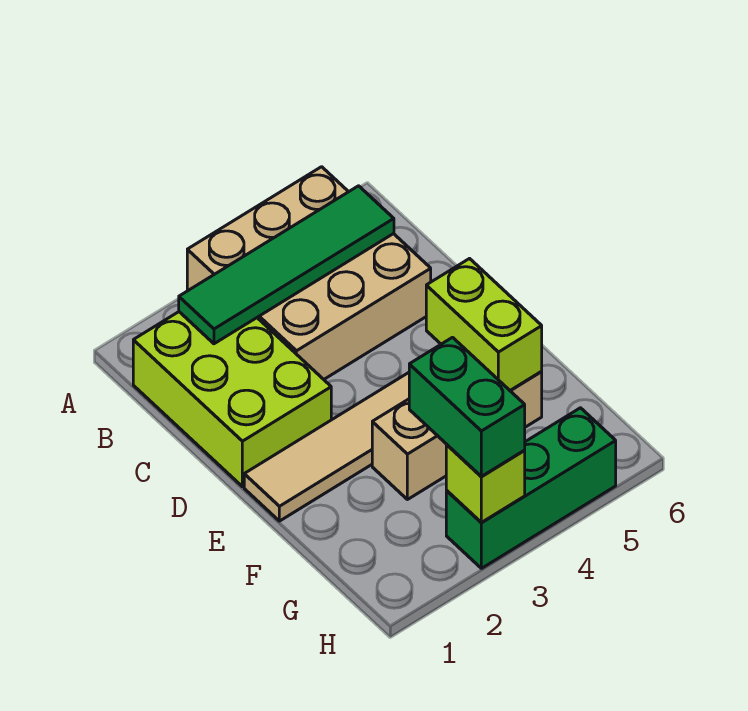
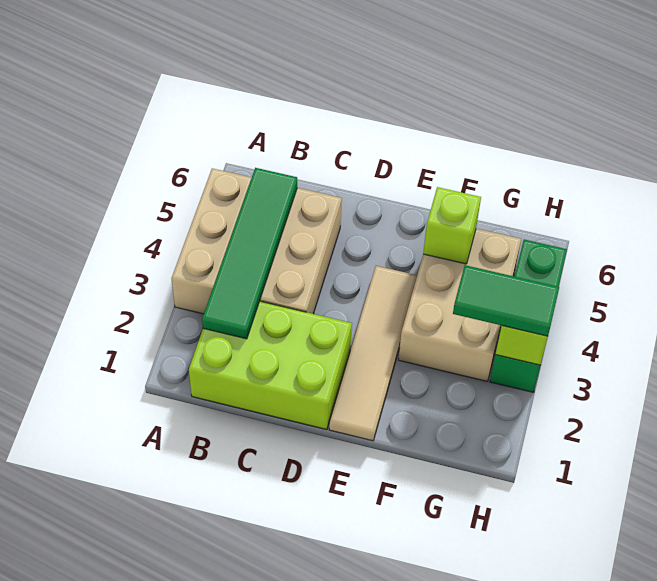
lime brick E5:F5 level 2 -> lime brick F5 level 2
tan brick F3:F5 level 1 -> tan brick F3:G5 level 1
green brick G3:H3 level 3 -> green tile G3:H3 level 3

